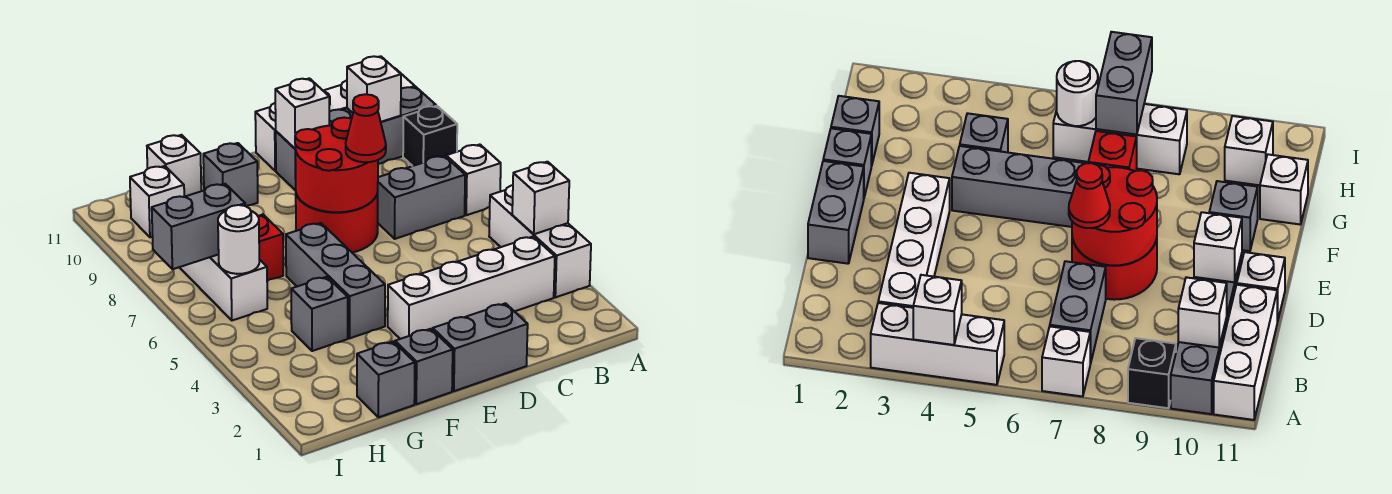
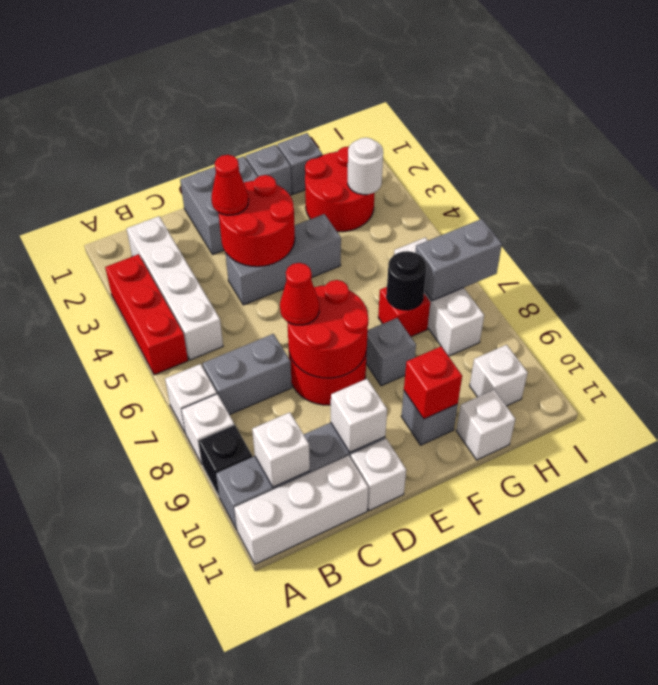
white brick A3:A5 level 1 -> red brick A3:A5 level 1
white brick A4 level 2 -> white brick A8 level 1
white brick B3:E3 level 1 -> white brick B2:B5 level 1
grey brick D1:E1 level 1 -> grey brick D1:E2 level 1
none -> red round brick D3:E4 level 2
none -> red cone D3 level 3
grey brick F4:F6 level 1 -> grey brick D4:F4 level 1
none -> red brick F10 level 2
none -> red round brick G2:H3 level 1
grey brick G4 level 1 -> grey brick F8 level 1
none -> black round brick G7 level 2
white round brick H6 level 2 -> white round brick H3 level 2

